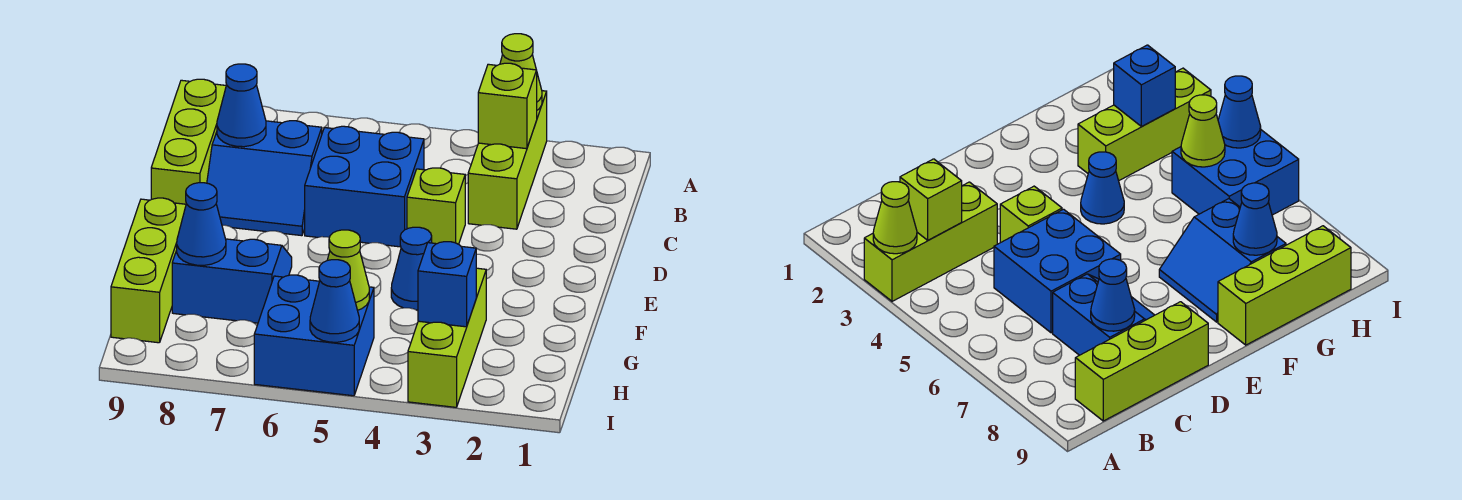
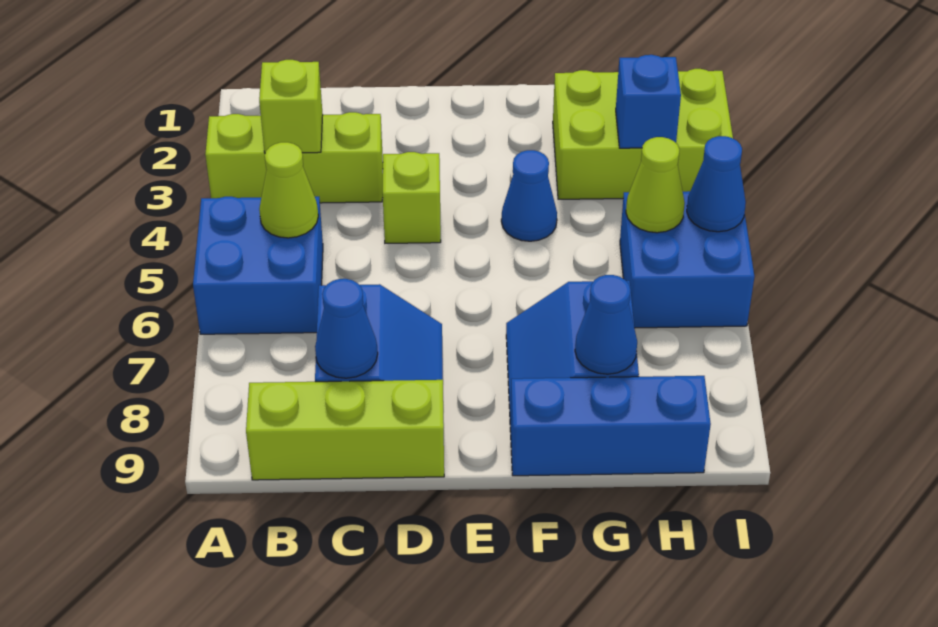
lime cone A3 level 2 -> lime cone B5 level 2
blue brick C5:D6 level 1 -> blue brick A5:B6 level 1
lime brick F9:H9 level 1 -> blue brick F9:H9 level 1
lime brick G3:I3 level 1 -> lime brick G2:I3 level 1

